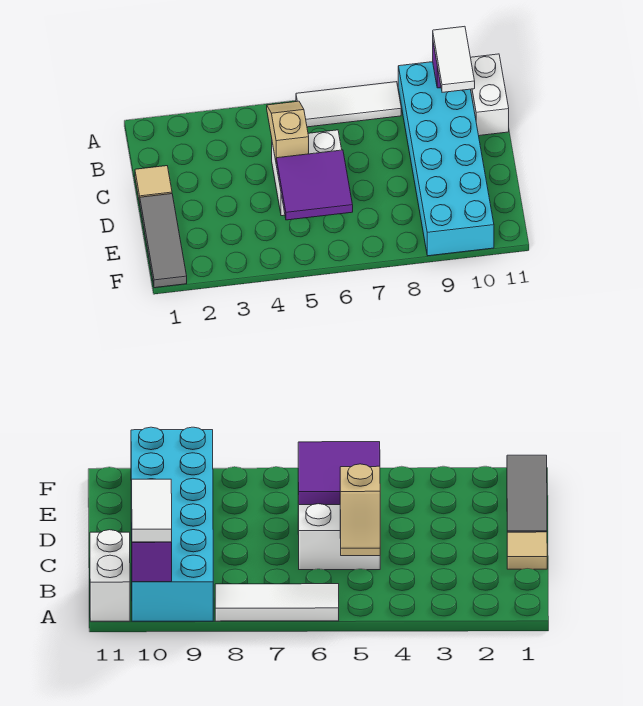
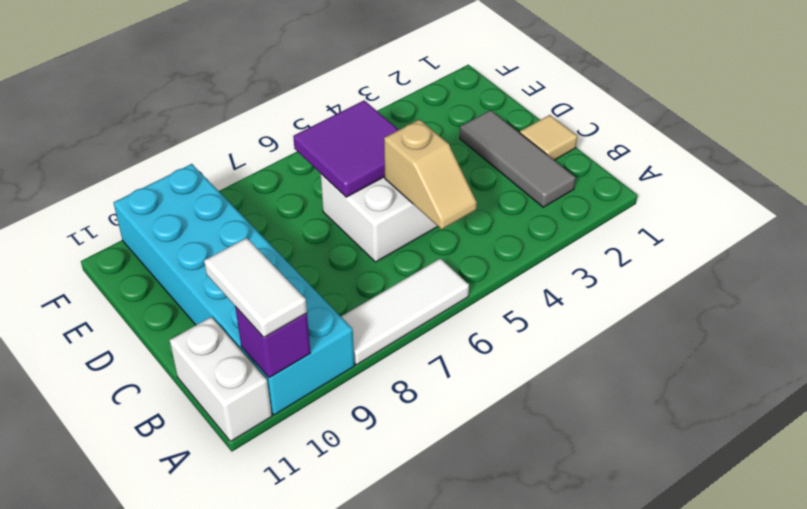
grey tile D1:F1 level 1 -> grey tile B2:D2 level 1

